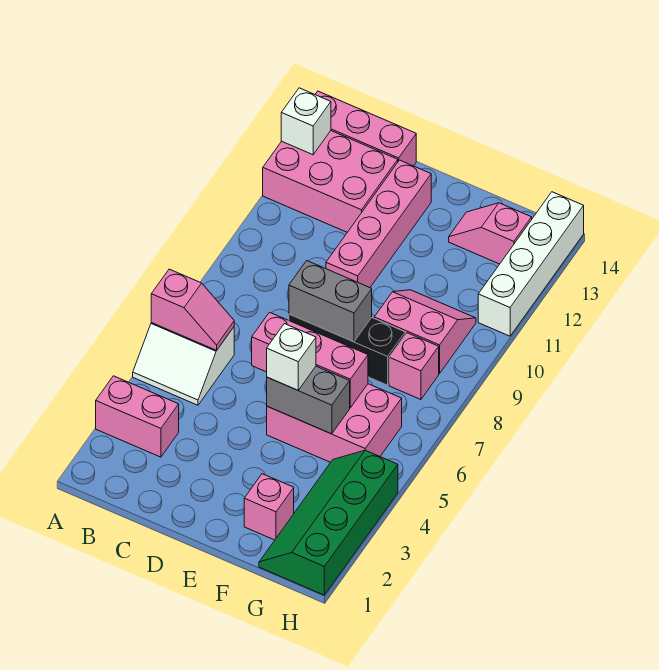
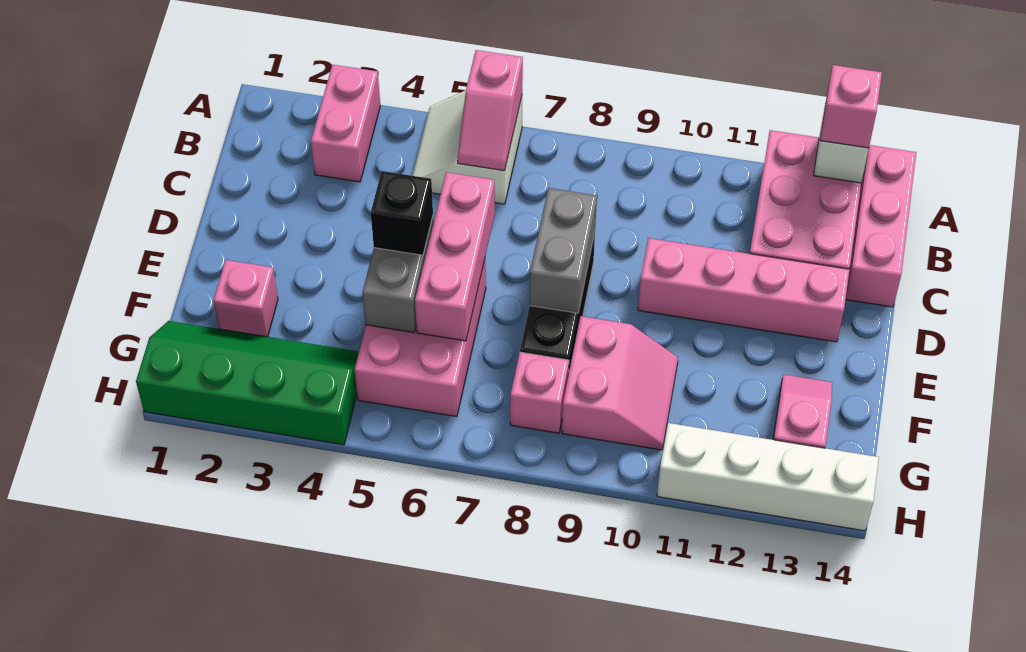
none -> pink brick A13 level 3
white brick E5 level 3 -> black brick E5 level 3

